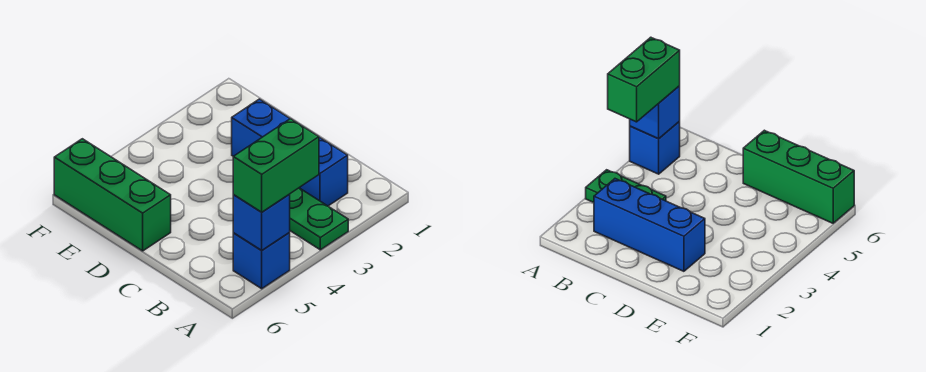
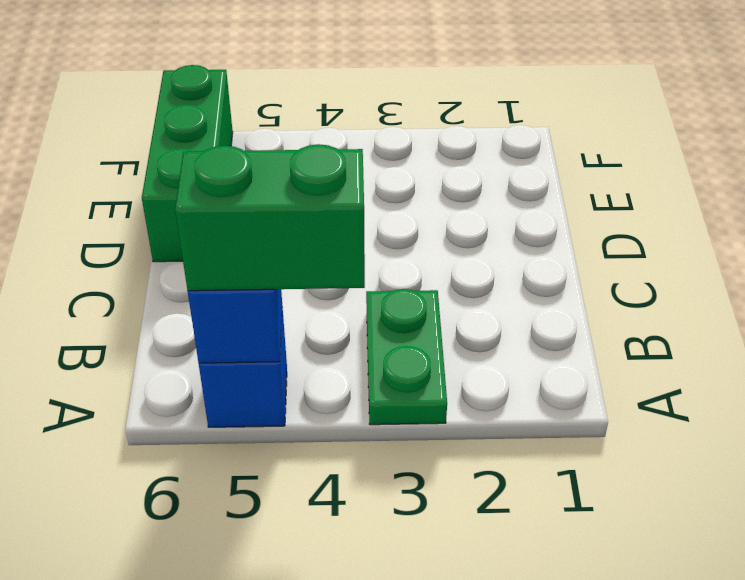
blue brick B2:D2 level 1 -> none

